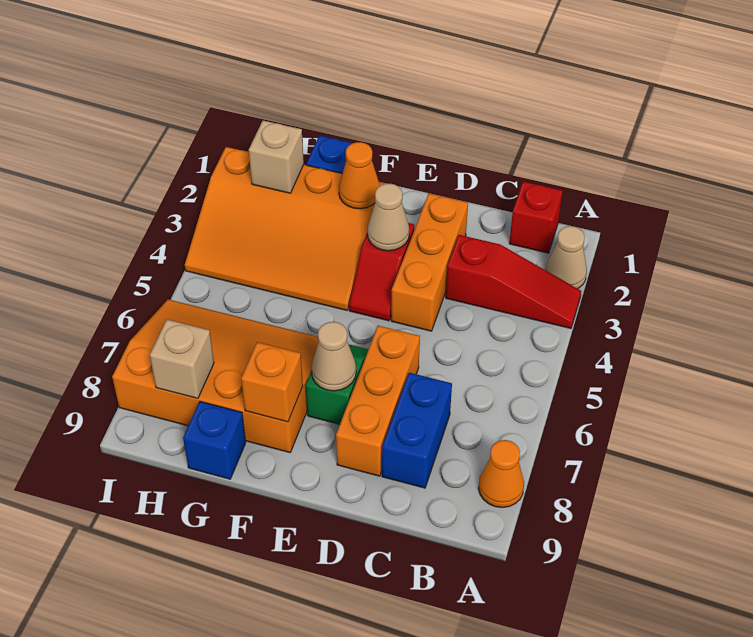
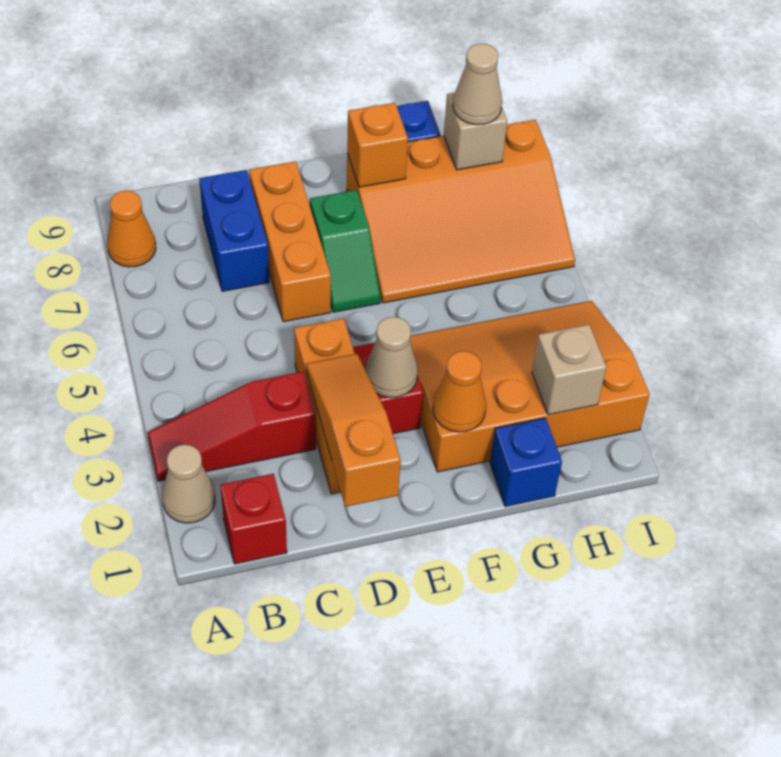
none -> orange slope D1:D3 level 2 top 1
tan cone E7 level 2 -> tan cone H8 level 3

